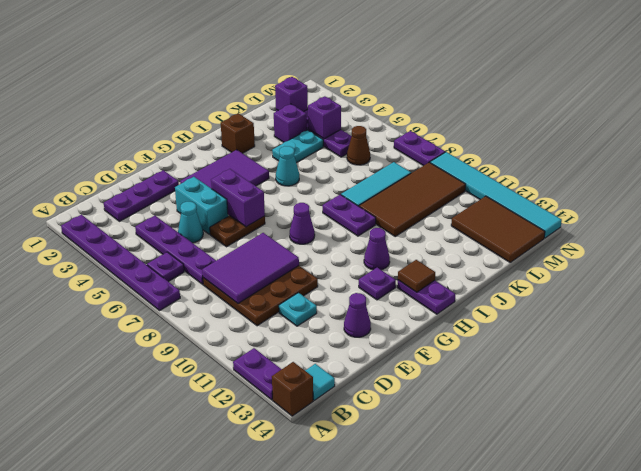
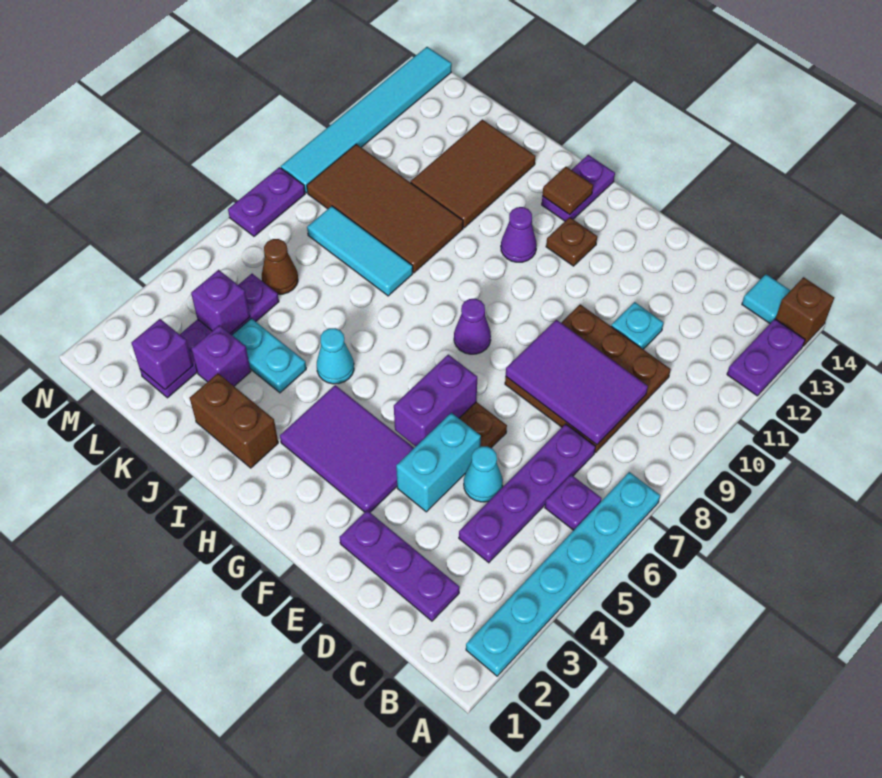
purple plate A2:A7 level 1 -> cyan plate A2:A7 level 1
purple cone E13 level 1 -> none
purple plate G12 level 1 -> brown plate G12 level 1
brown brick I2 level 1 -> brown brick I2:J2 level 1
purple plate I8:I9 level 1 -> none
brown tile L12:M14 level 1 -> brown tile J11:K13 level 1

